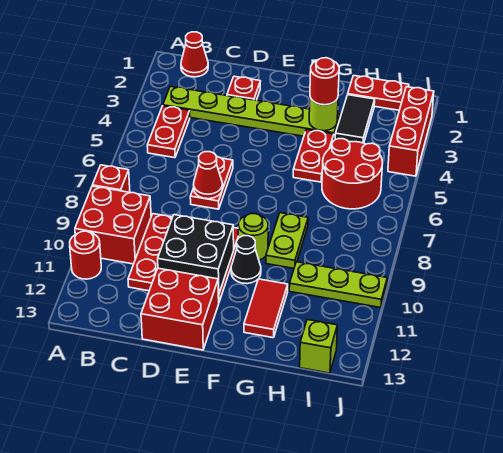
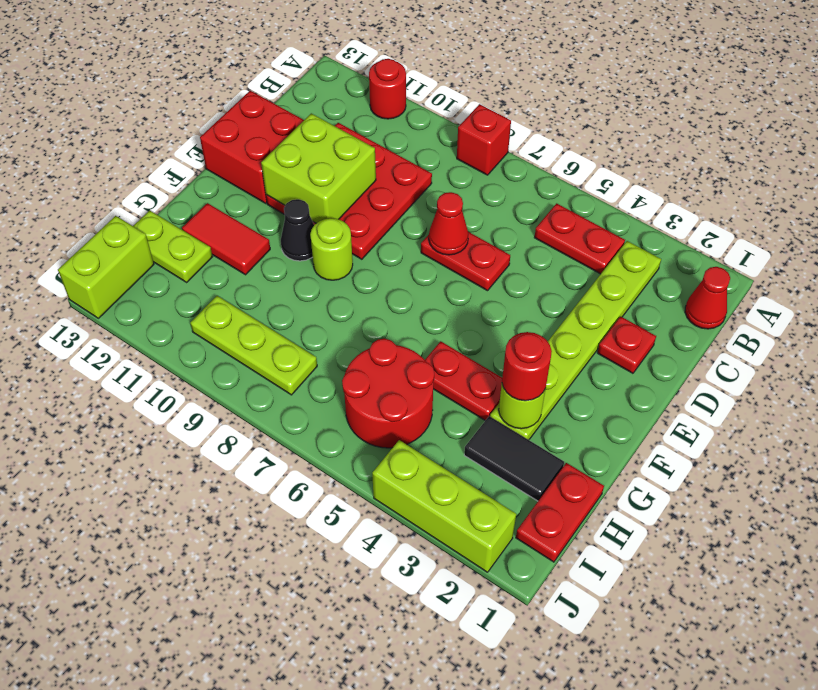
red brick A9:B10 level 1 -> none
black brick D10:E11 level 2 -> lime brick D10:E11 level 2
lime plate G8:G9 level 1 -> lime plate H12:H13 level 1
lime plate H10:J10 level 1 -> lime plate I8:I10 level 1
lime brick I13 level 1 -> lime brick I13:J13 level 1
red brick J2:J4 level 1 -> lime brick J2:J4 level 1

